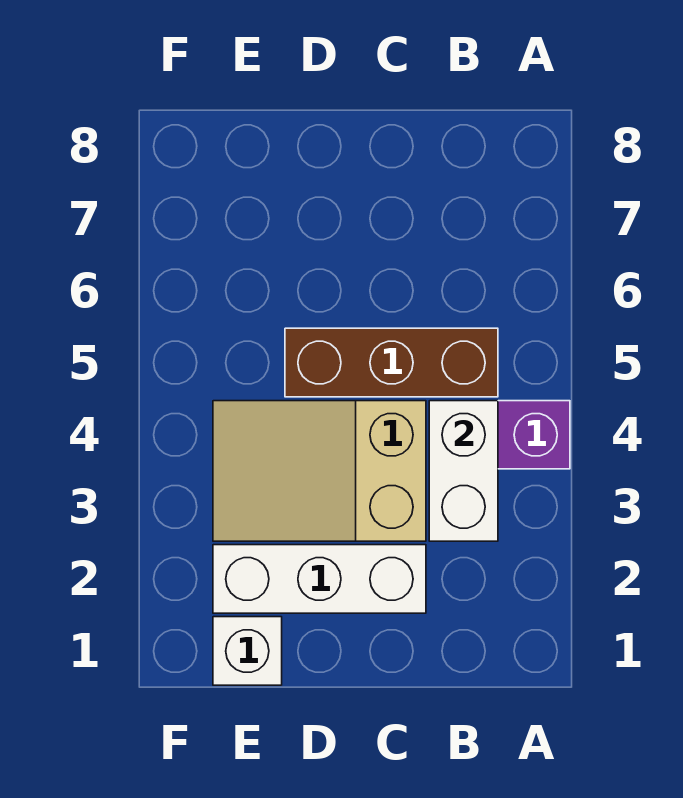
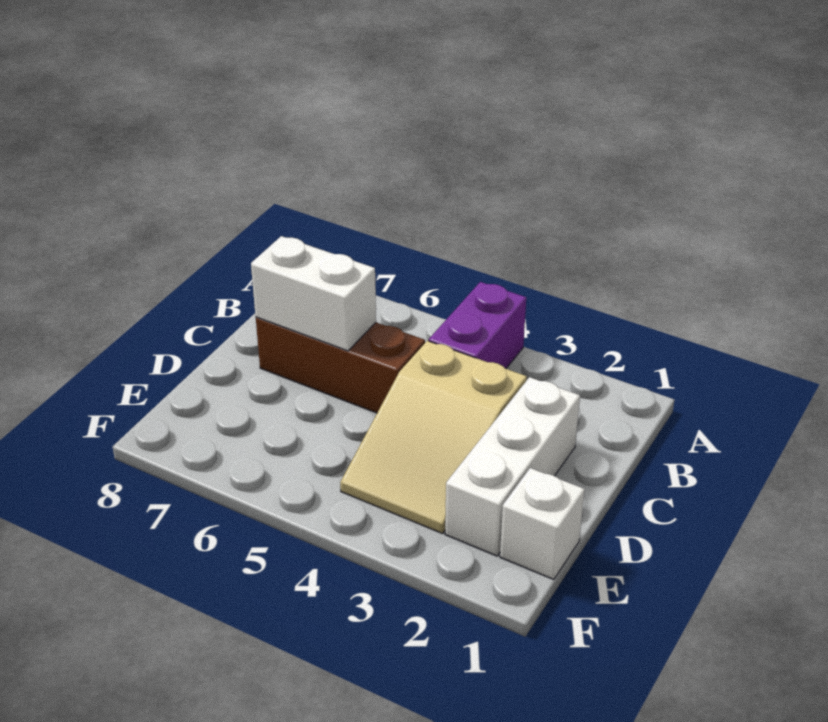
white brick B3:B4 level 2 -> white brick C6:C7 level 2
brown brick B5:D5 level 1 -> brown brick C5:C7 level 1

